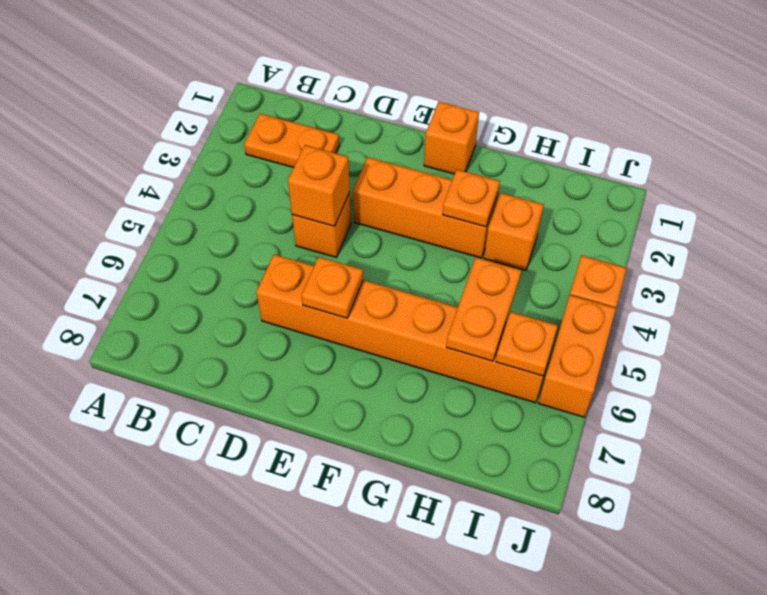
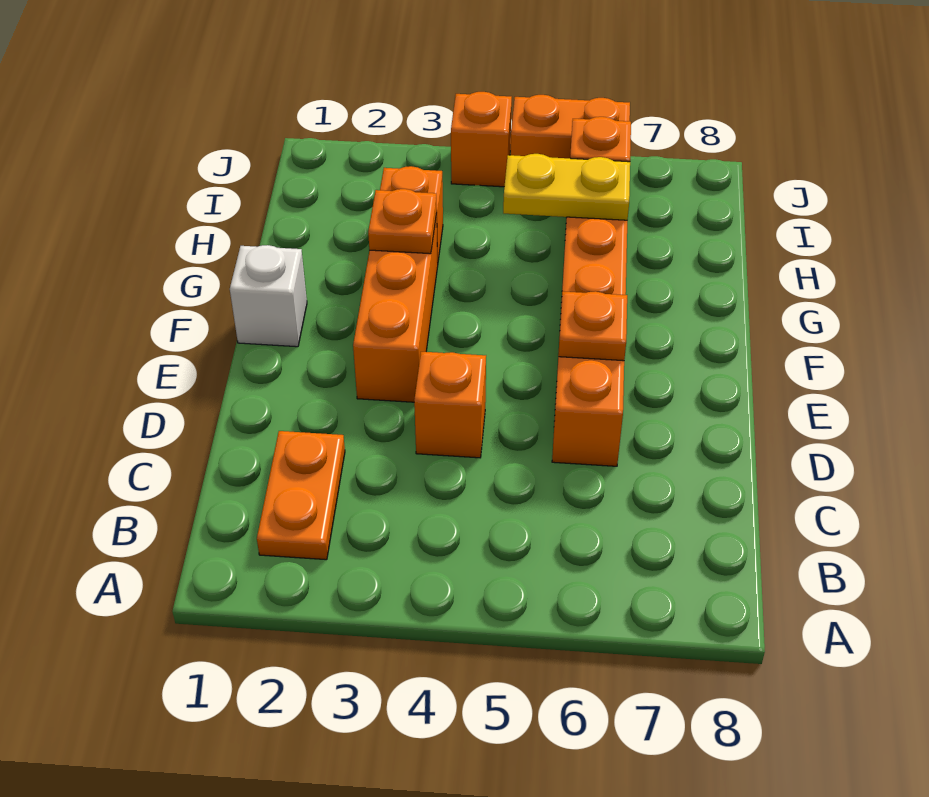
orange brick D4 level 2 -> none
orange brick F1 level 1 -> white brick F1 level 1
orange plate H5:H6 level 2 -> yellow plate H5:H6 level 2

